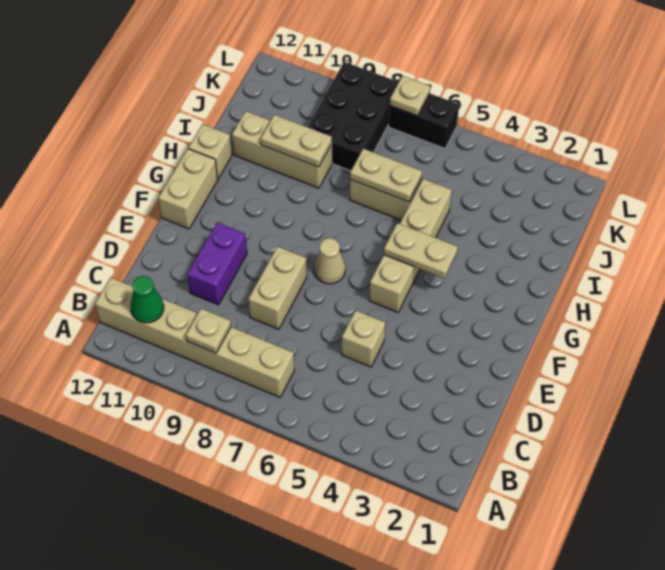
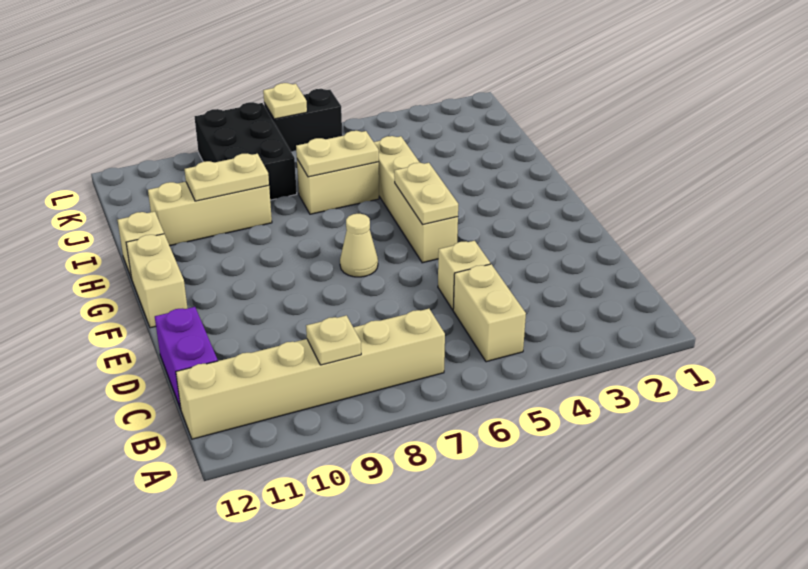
green cone B11 level 2 -> none
tan brick D8:E8 level 1 -> tan brick B5:C5 level 1
purple brick D10:E10 level 1 -> purple brick C12:D12 level 1
tan plate G4:G5 level 2 -> tan plate F5:G5 level 2

